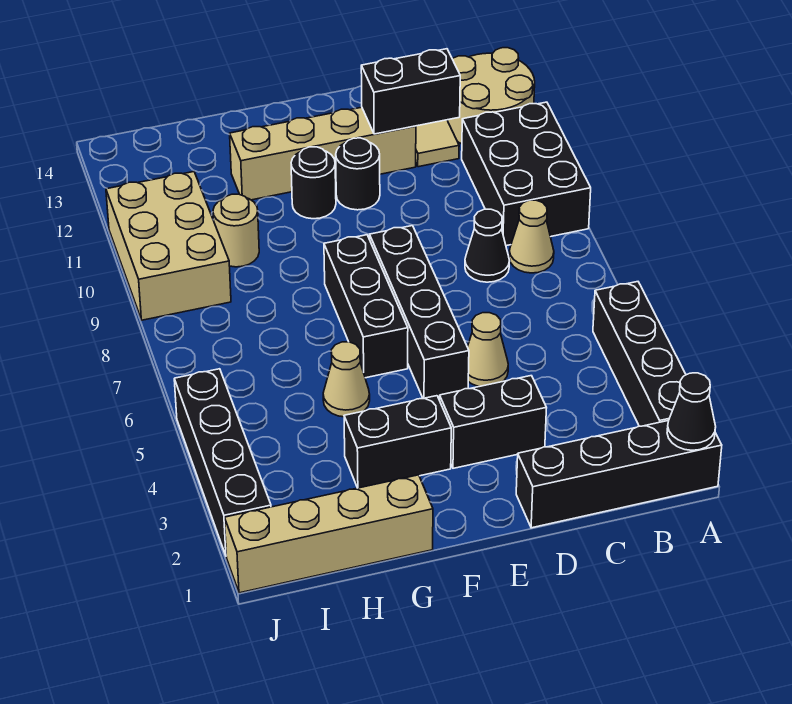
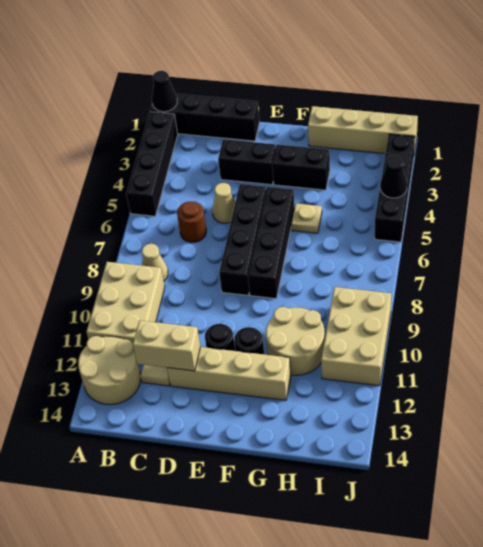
black brick A9:B11 level 1 -> tan brick A9:B11 level 1
none -> brown round brick C6 level 1
black cone C8 level 1 -> black cone J4 level 2
black brick C12:D12 level 2 -> tan brick C12:D12 level 2
black brick F6:F8 level 1 -> black brick F5:F8 level 1
tan cone G5 level 1 -> tan plate G5 level 1
tan round brick H10 level 1 -> tan round brick G10:H11 level 1

